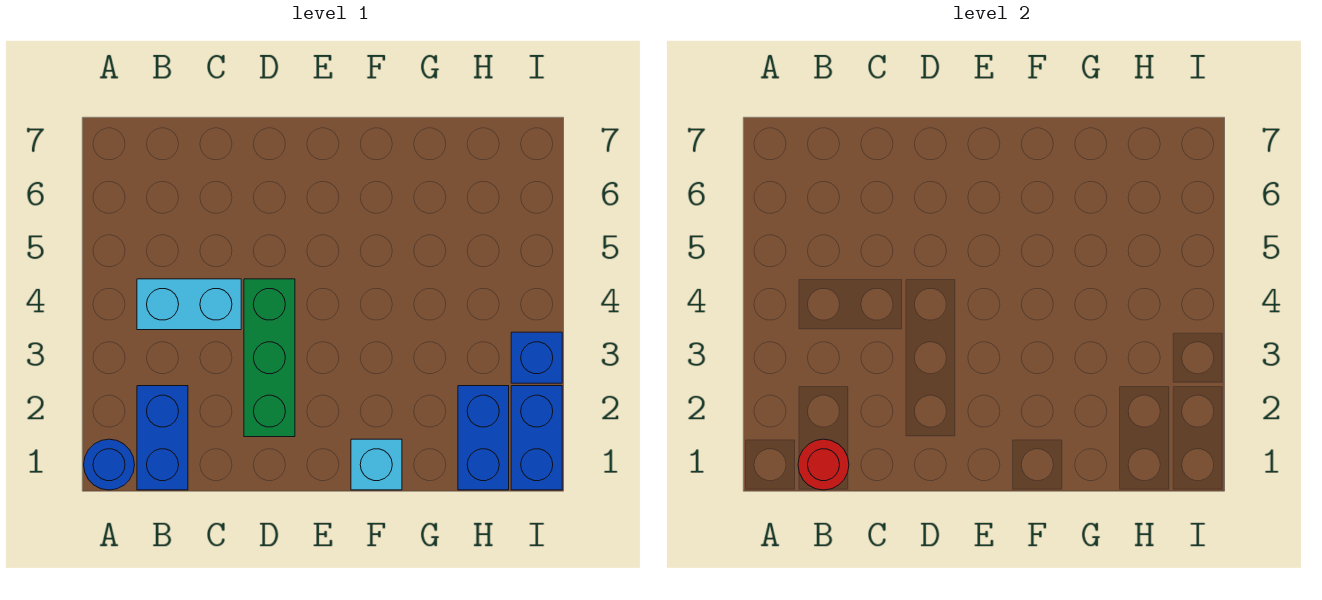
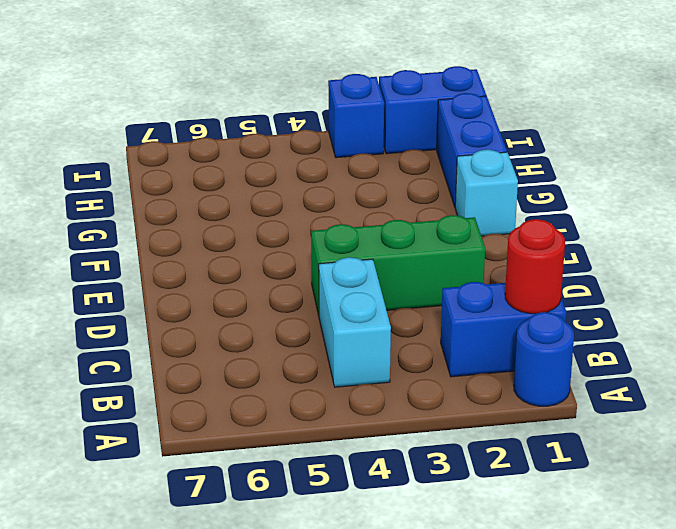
blue brick H1:H2 level 1 -> blue brick G1:H1 level 1

